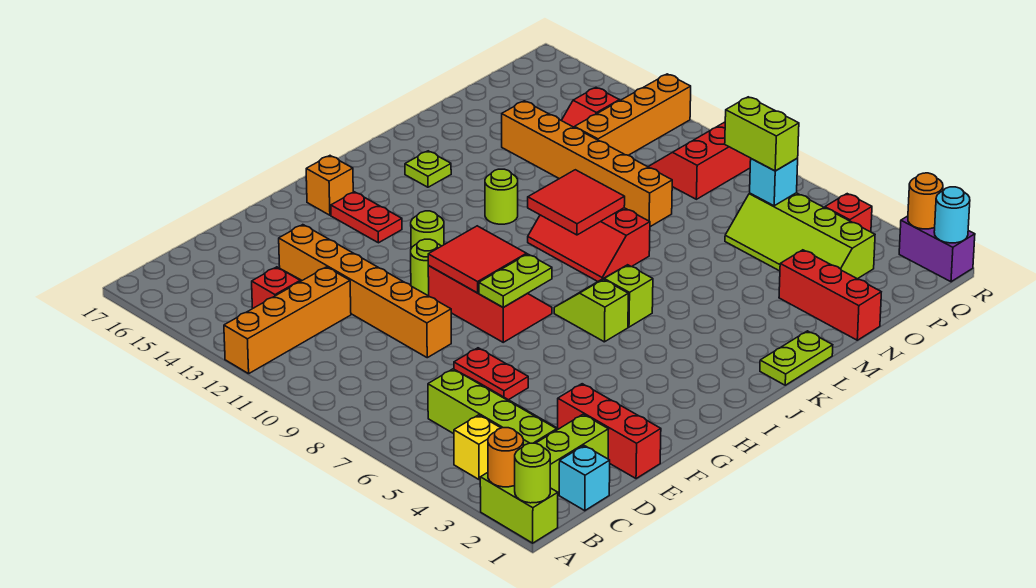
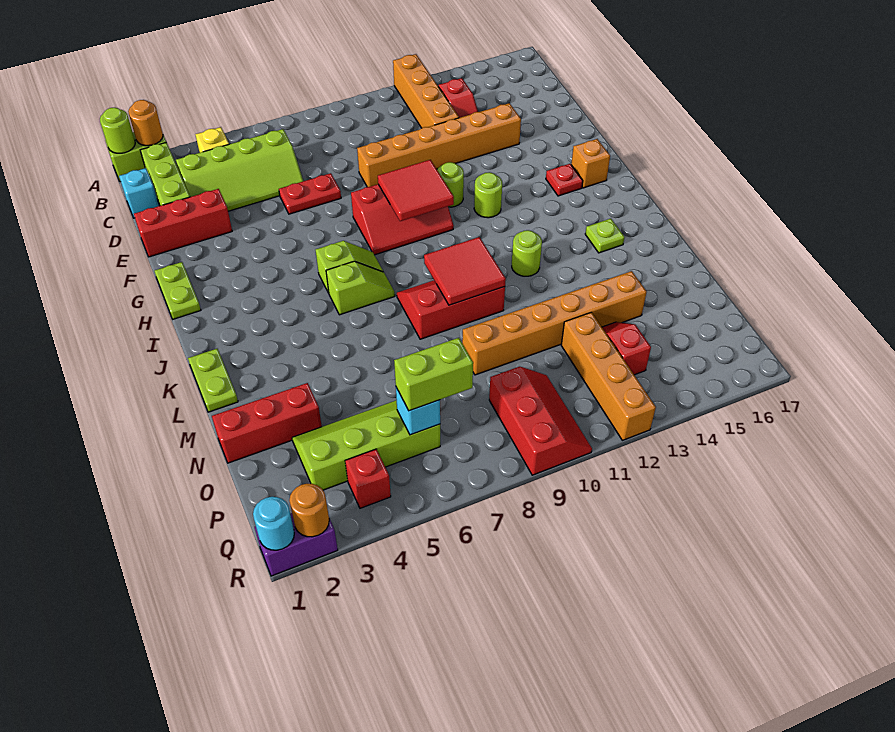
lime plate G8:H8 level 2 -> lime plate G1:H1 level 1
red plate H14:H15 level 1 -> red plate H15 level 1

